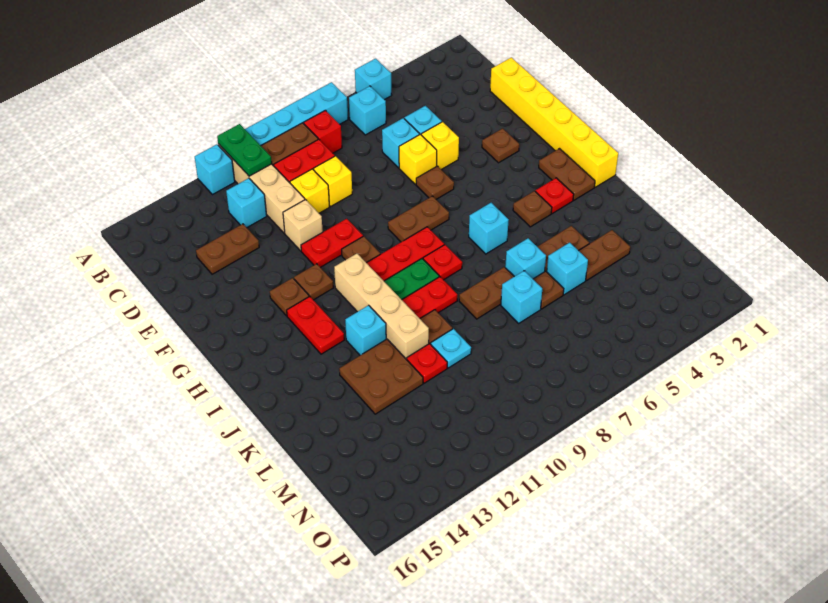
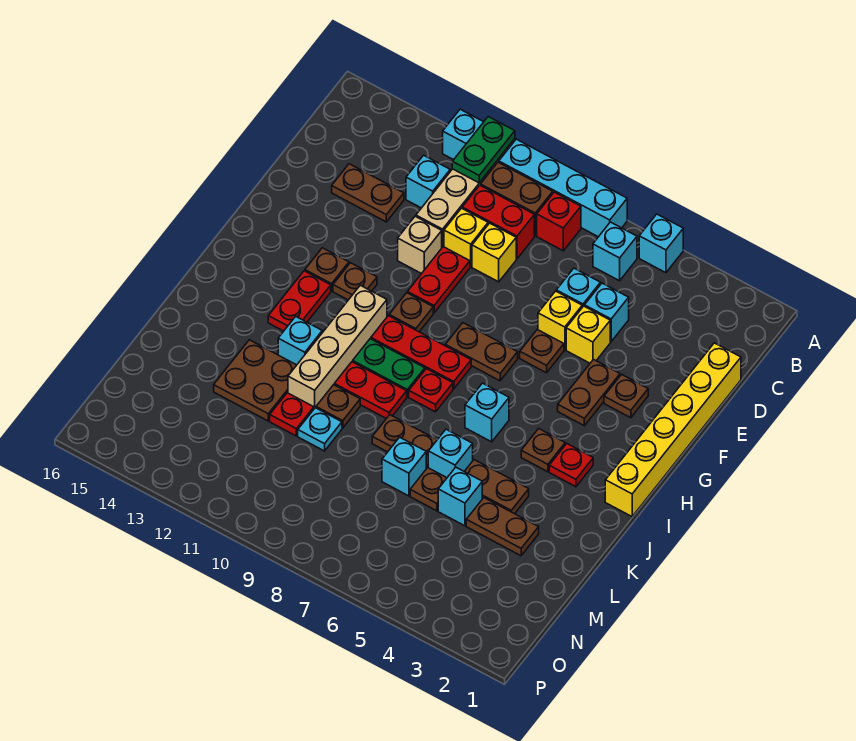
red plate F10:F11 level 1 -> red plate E10:F10 level 1
brown plate H2:I2 level 1 -> brown plate F4:G4 level 1

